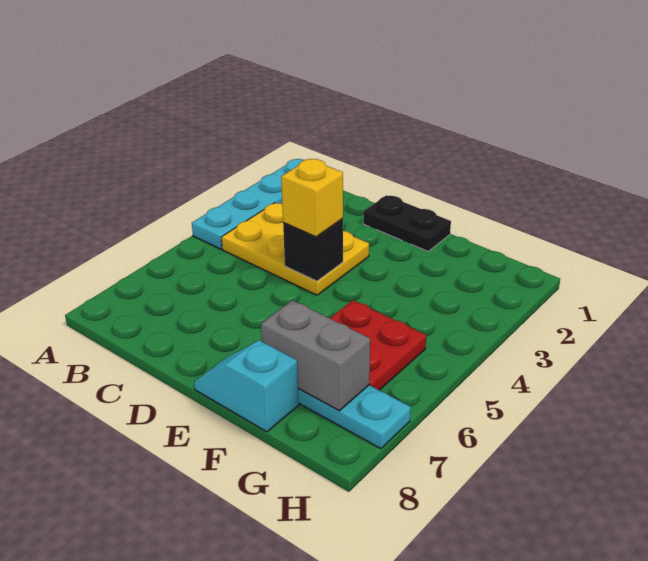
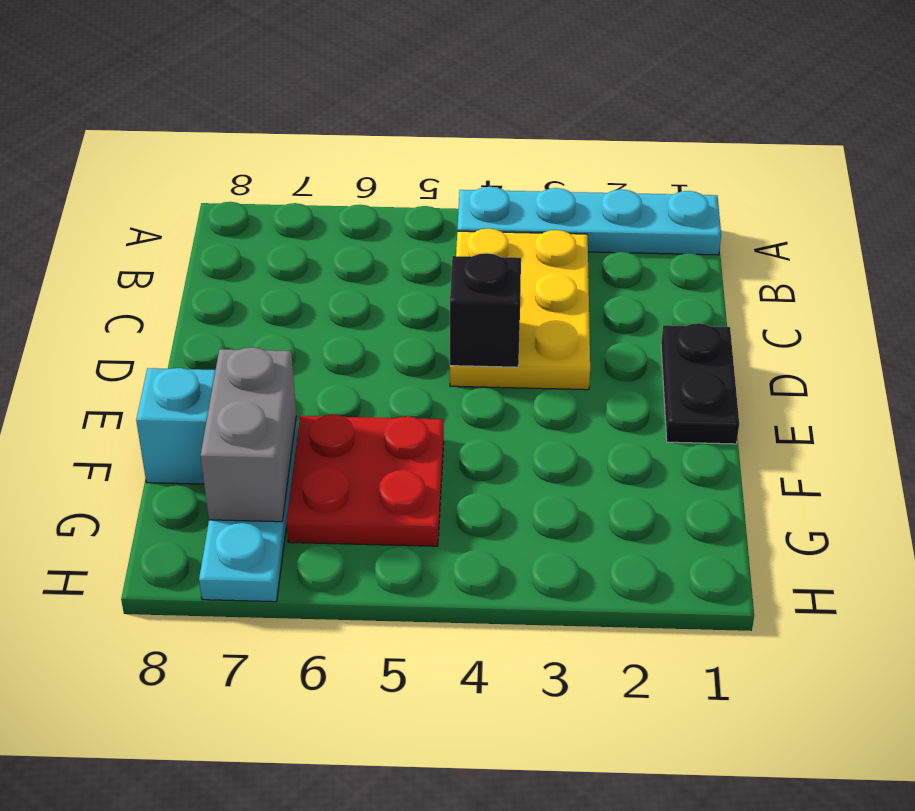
yellow brick D4 level 3 -> none

